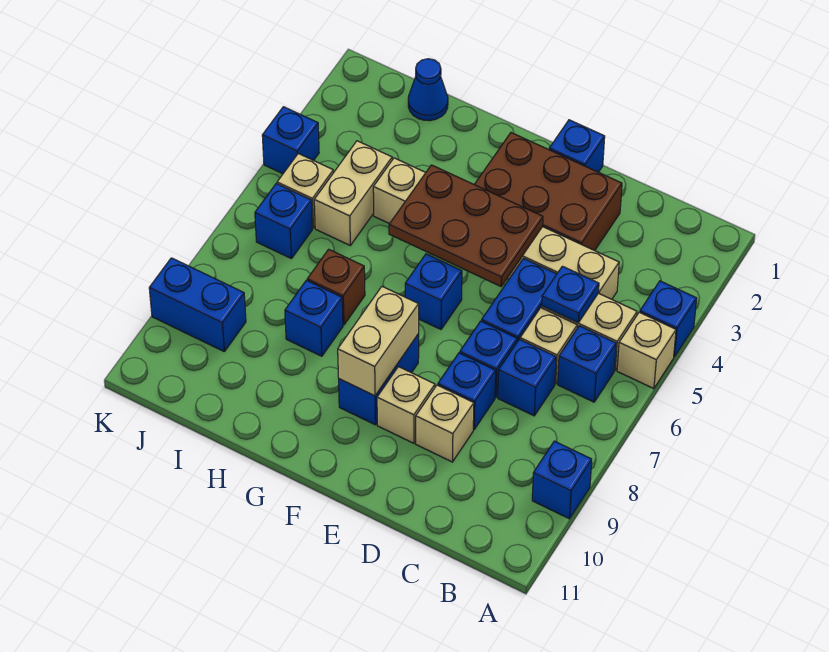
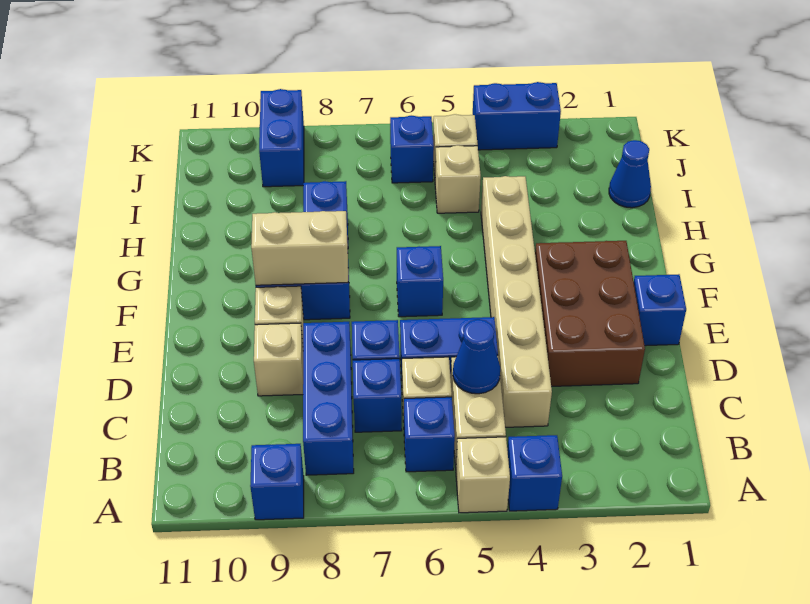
blue plate C5 level 2 -> blue cone C5 level 2
blue brick D8 level 1 -> blue brick B8:D8 level 1
brown plate E4:G5 level 2 -> none
brown brick H7 level 1 -> none
tan brick I4:I5 level 1 -> tan brick I5 level 1
blue brick K4 level 1 -> blue brick K3:K4 level 1

